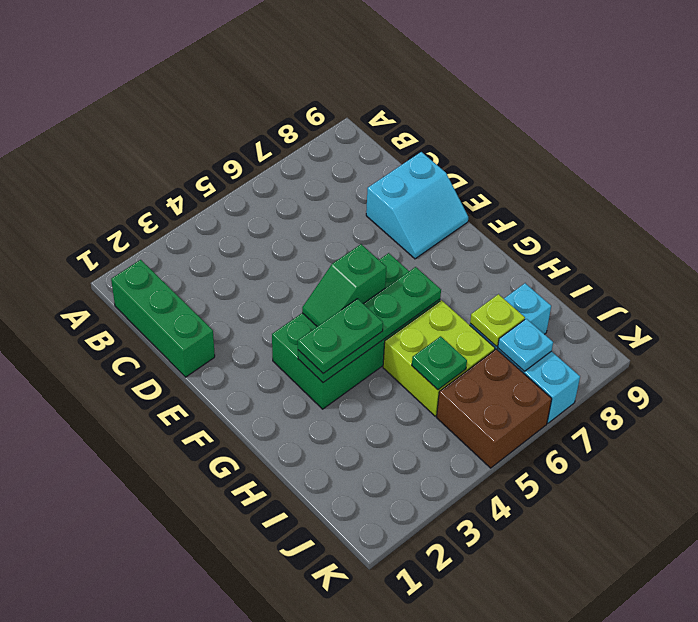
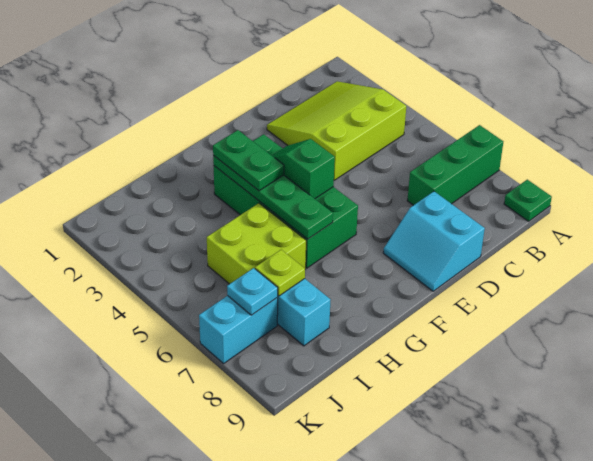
green brick B1:D1 level 1 -> green brick A7:C7 level 1
none -> lime slope B2:D4 level 1 top 4
green plate I5 level 2 -> green plate A9 level 1
brown brick J5:K6 level 1 -> none

